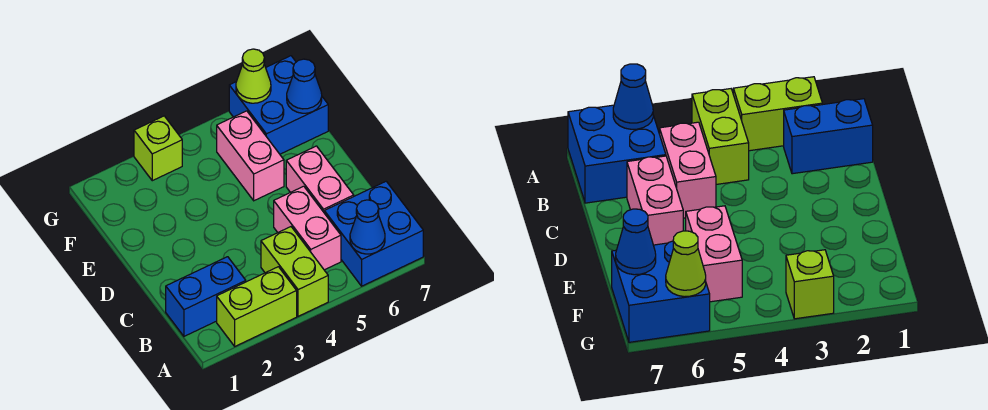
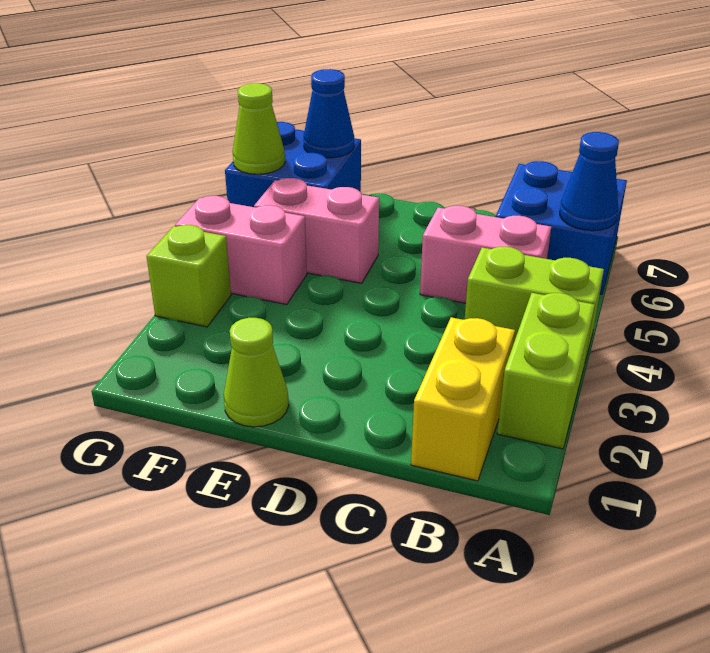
blue brick B1:B2 level 1 -> yellow brick B1:B2 level 1
pink brick C6:D6 level 1 -> pink brick F4:G4 level 1
none -> lime cone E1 level 1

